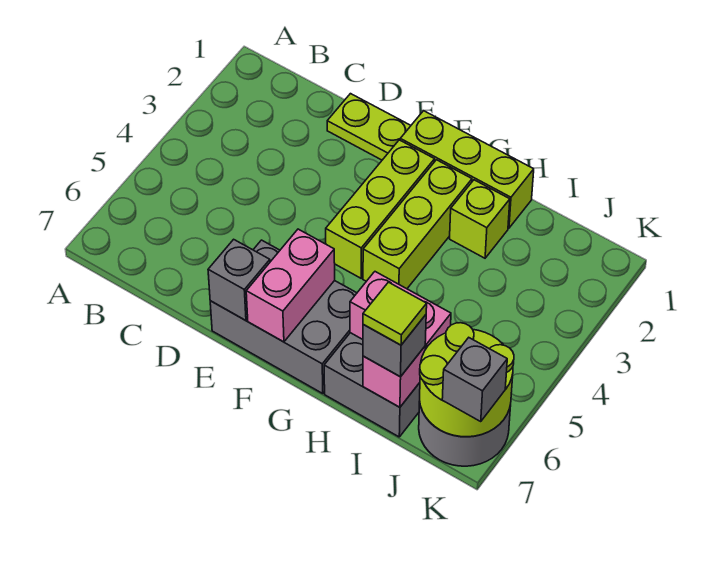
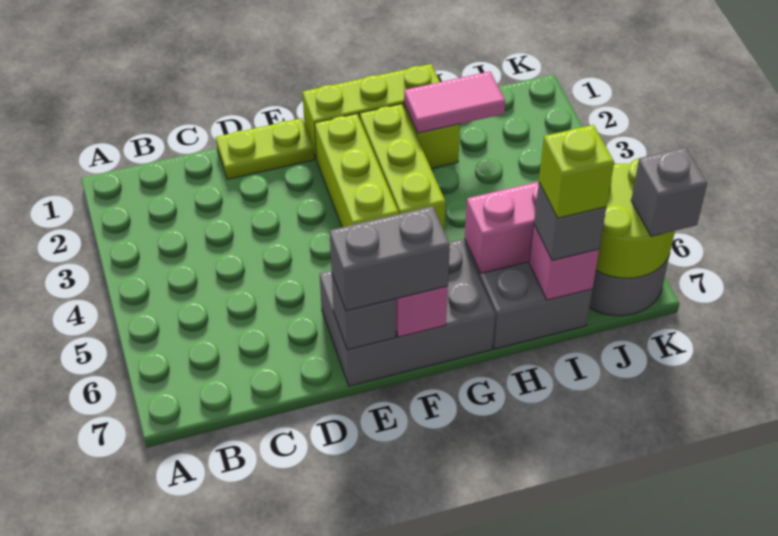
none -> grey brick E7:F7 level 3
none -> pink tile H2:I2 level 2
lime tile I7 level 4 -> lime brick I7 level 4

